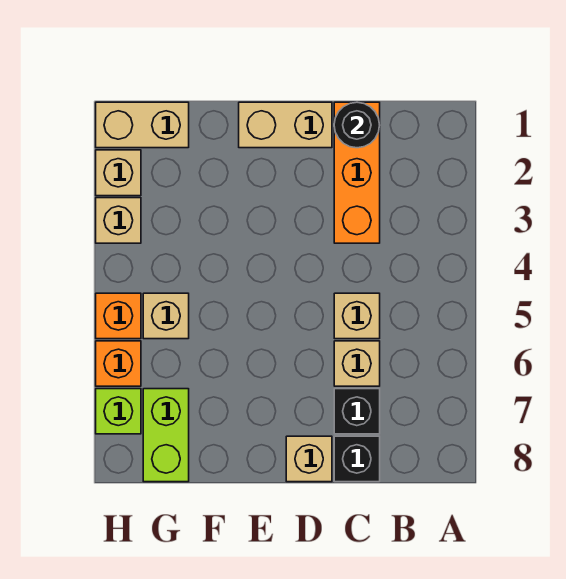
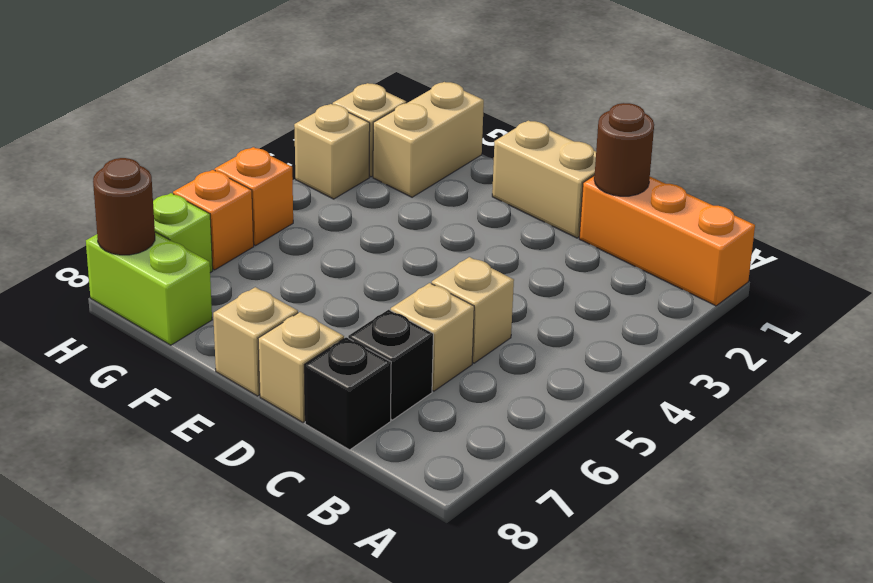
orange brick C1:C3 level 1 -> orange brick A1:C1 level 1
black round brick C1 level 2 -> brown round brick C1 level 2
tan brick G1:H1 level 1 -> tan brick G1:G2 level 1
tan brick G5 level 1 -> tan brick E8 level 1
lime brick G7:G8 level 1 -> lime brick G8:H8 level 1
none -> brown round brick H8 level 2

